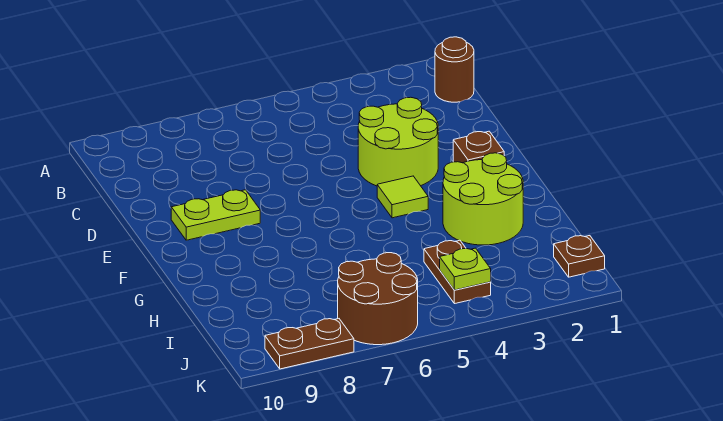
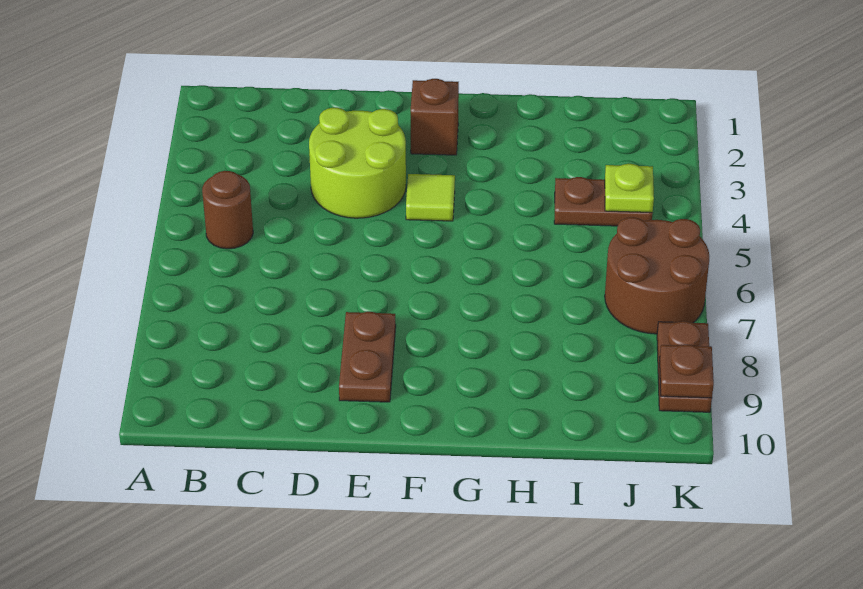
brown round brick B1 level 1 -> brown round brick B5 level 1
lime plate E8:E9 level 1 -> brown plate E8:E9 level 1
lime round brick G2:H3 level 1 -> none
brown plate J1 level 1 -> brown plate K9 level 2

